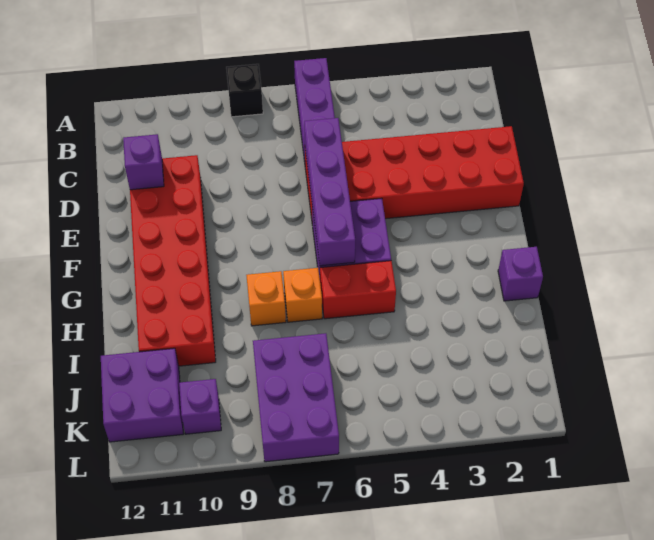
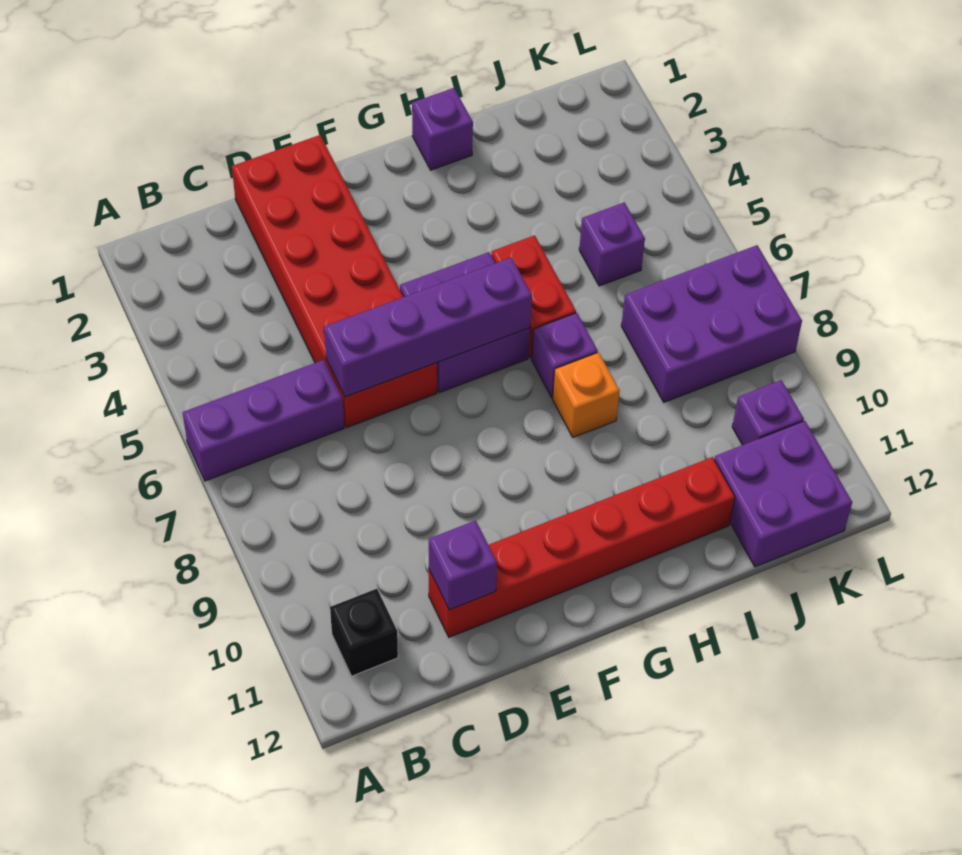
black brick A8 level 1 -> black brick B11 level 1
red brick D10:I11 level 1 -> red brick D11:I11 level 1
orange brick H7 level 1 -> purple brick H7 level 1
none -> purple brick J5 level 1

